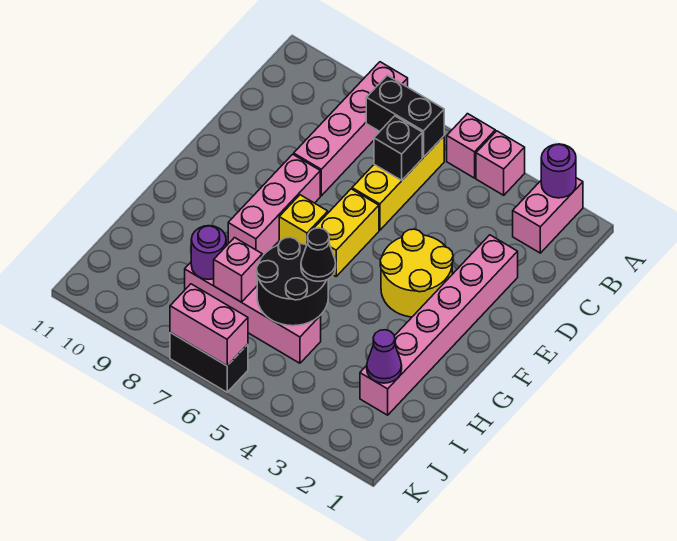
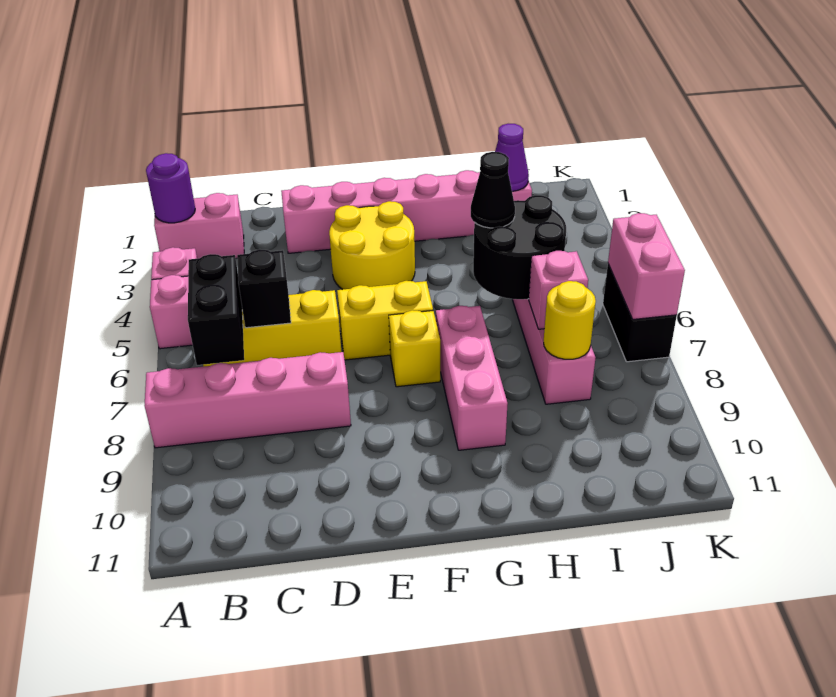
pink brick E8:G8 level 1 -> pink brick G7:G9 level 1
purple round brick I8 level 2 -> yellow round brick I8 level 2

